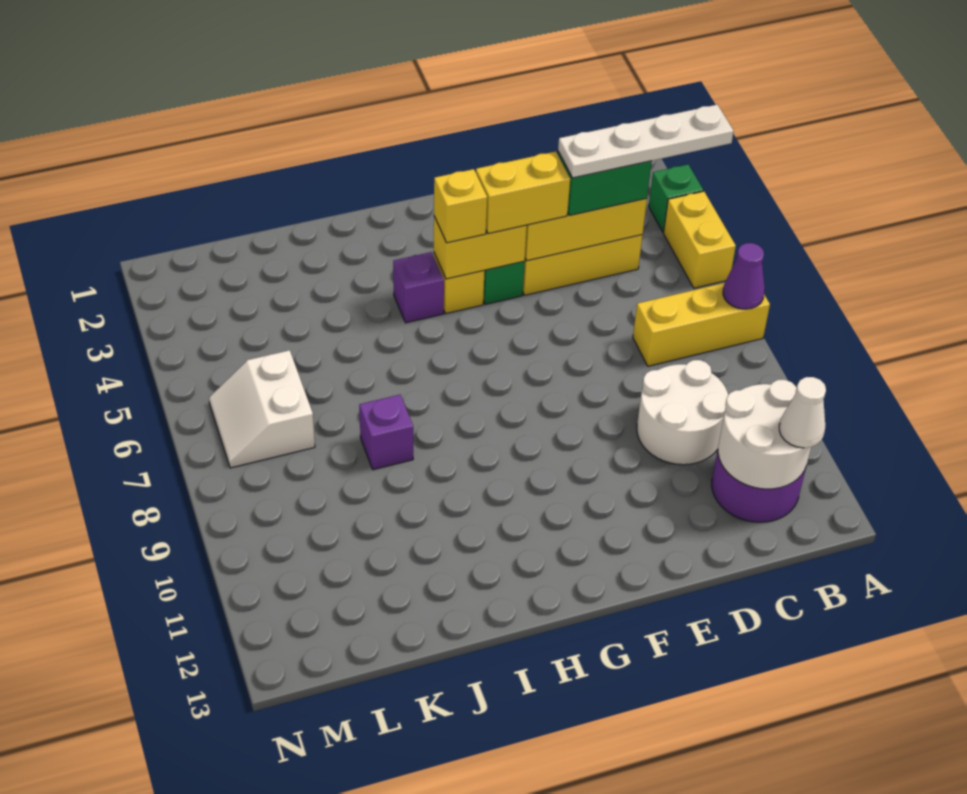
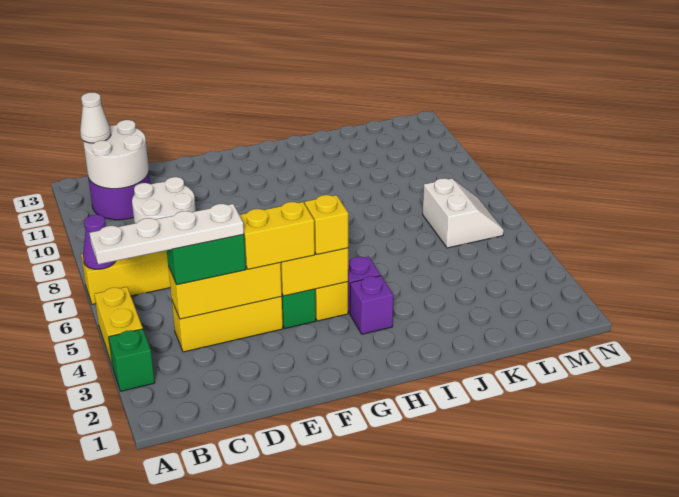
purple brick J8 level 1 -> purple brick H3 level 1

